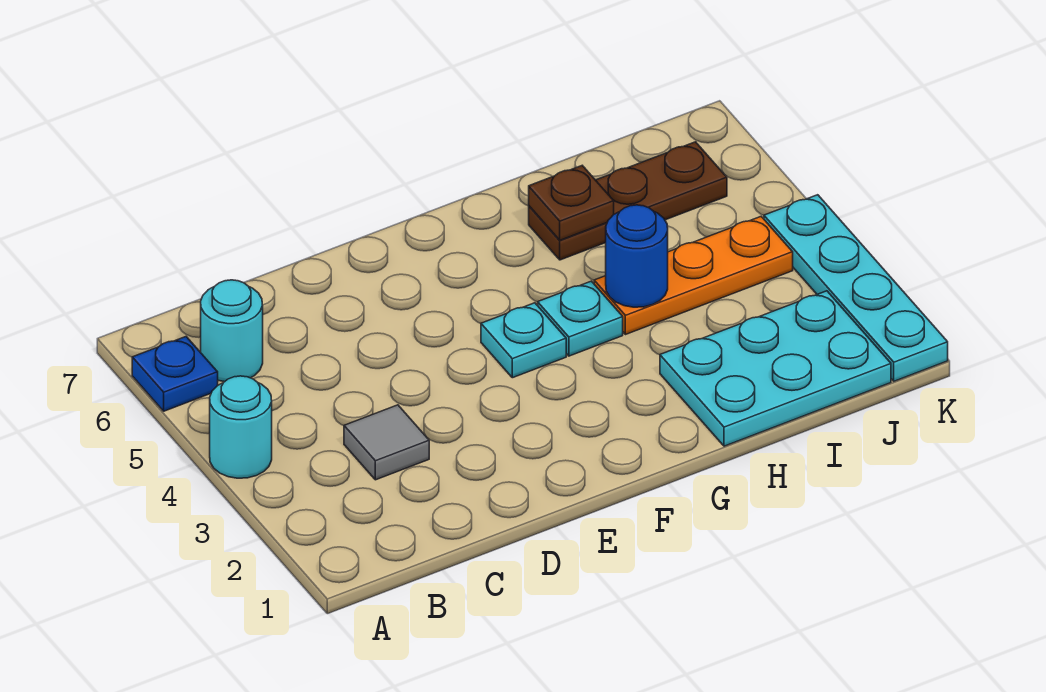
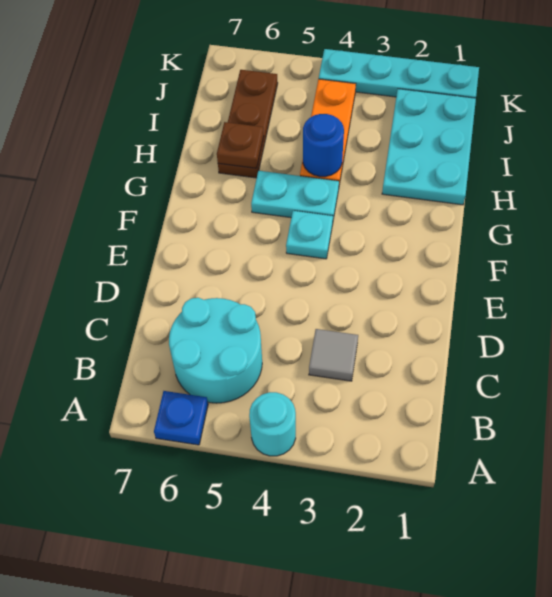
cyan round brick B6 level 1 -> cyan round brick B5:C6 level 1
cyan plate G4 level 1 -> cyan plate G4:G5 level 1

